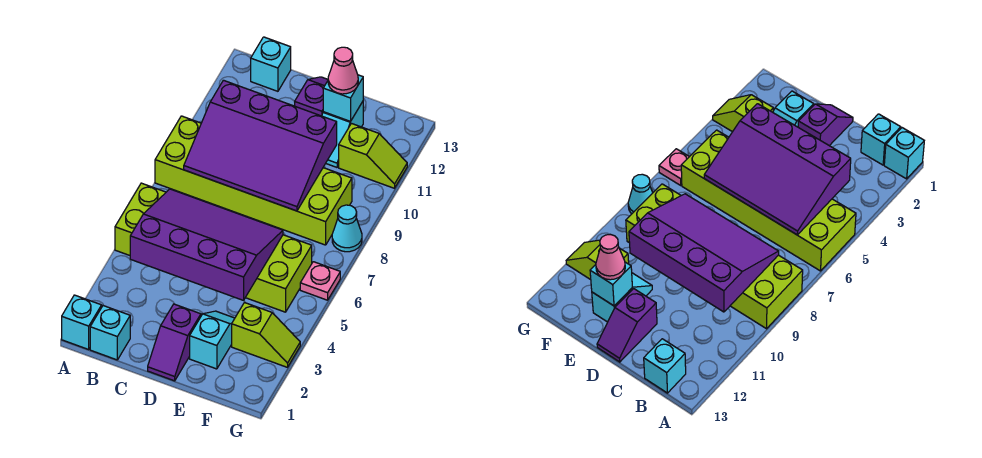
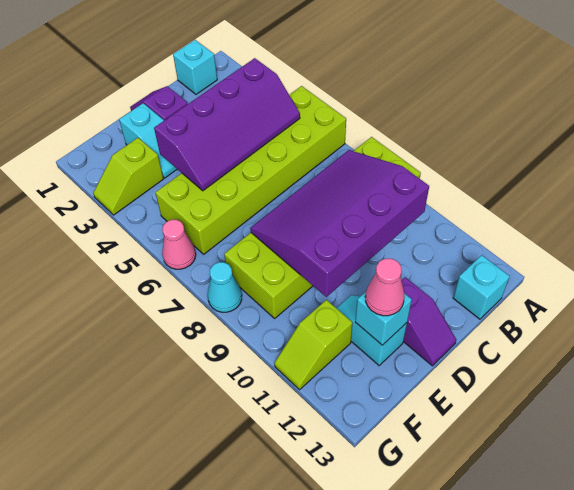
cyan brick A1 level 1 -> none
purple slope B4:E6 level 2 top 4 -> purple slope B4:E5 level 2 top 4
pink plate G6 level 1 -> pink cone G6 level 1

